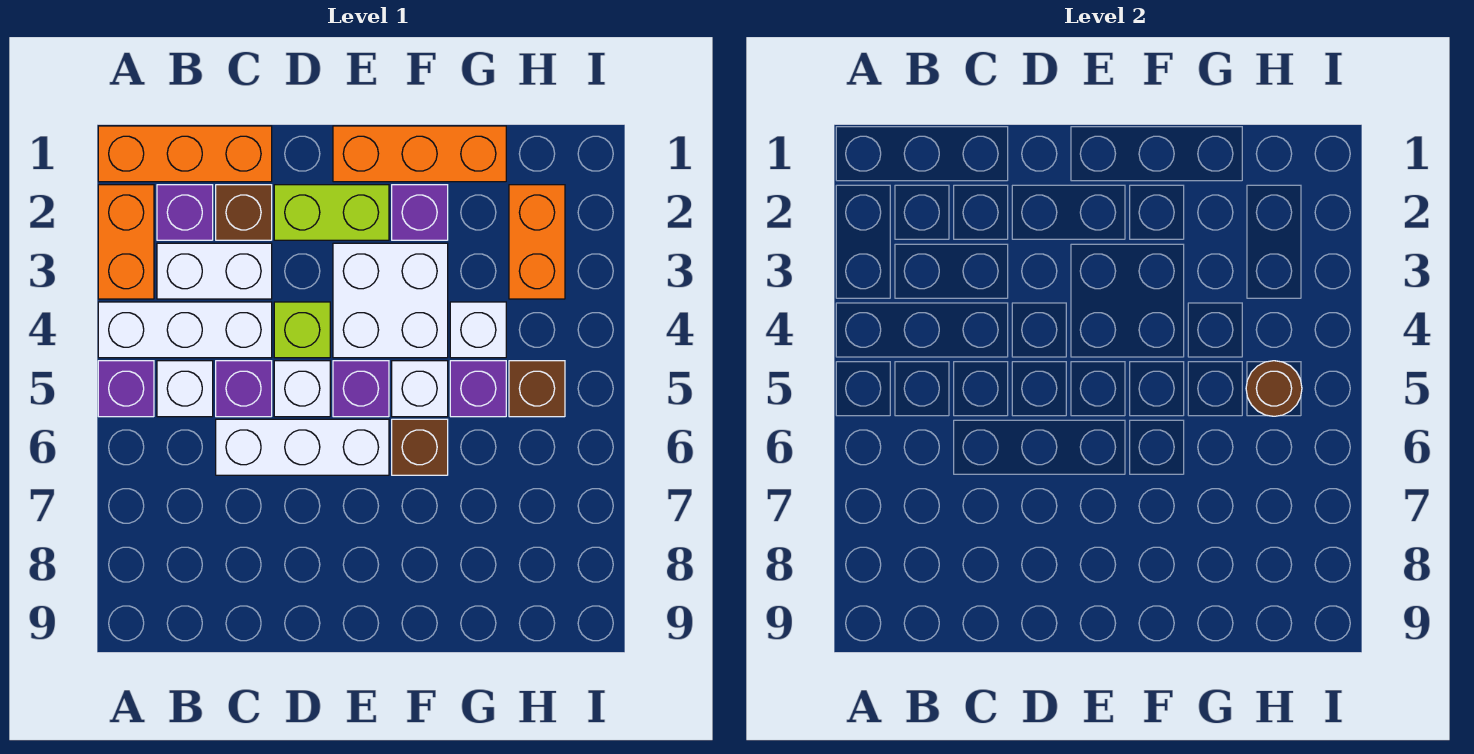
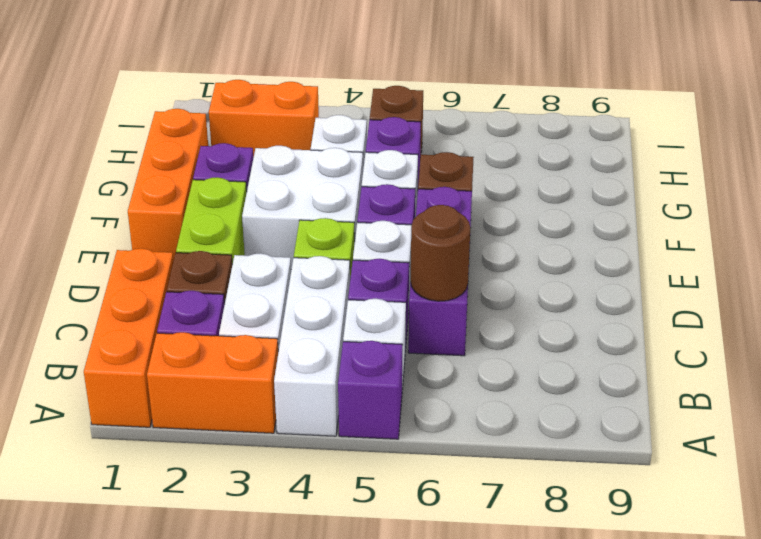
white brick C6:E6 level 1 -> purple brick C6:E6 level 1
brown round brick H5 level 2 -> brown round brick C6 level 2

